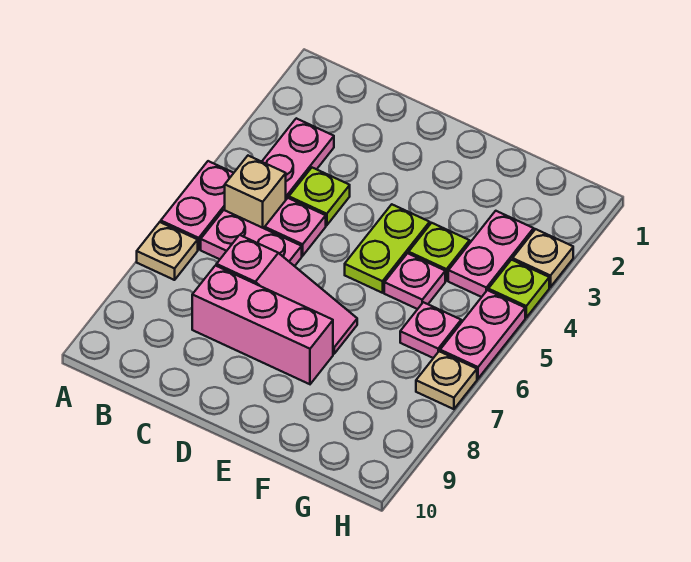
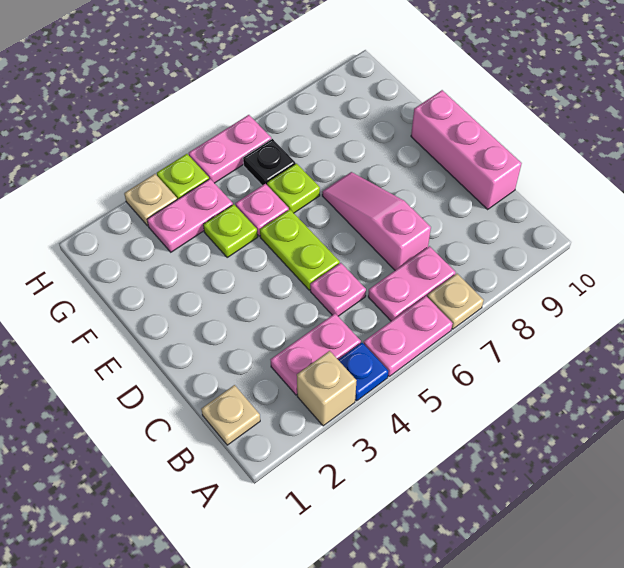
none -> blue plate A4 level 1
tan brick B5 level 1 -> tan brick A3 level 1
pink plate B6:C6 level 1 -> pink plate B6:B7 level 1
lime plate C4 level 1 -> lime plate F6 level 1
pink brick C8:E8 level 1 -> pink brick C10:E10 level 1
lime plate E4:E5 level 1 -> lime plate D5:E5 level 1
pink plate G6 level 1 -> black plate G6 level 1
tan plate H7 level 1 -> tan plate B1 level 1

